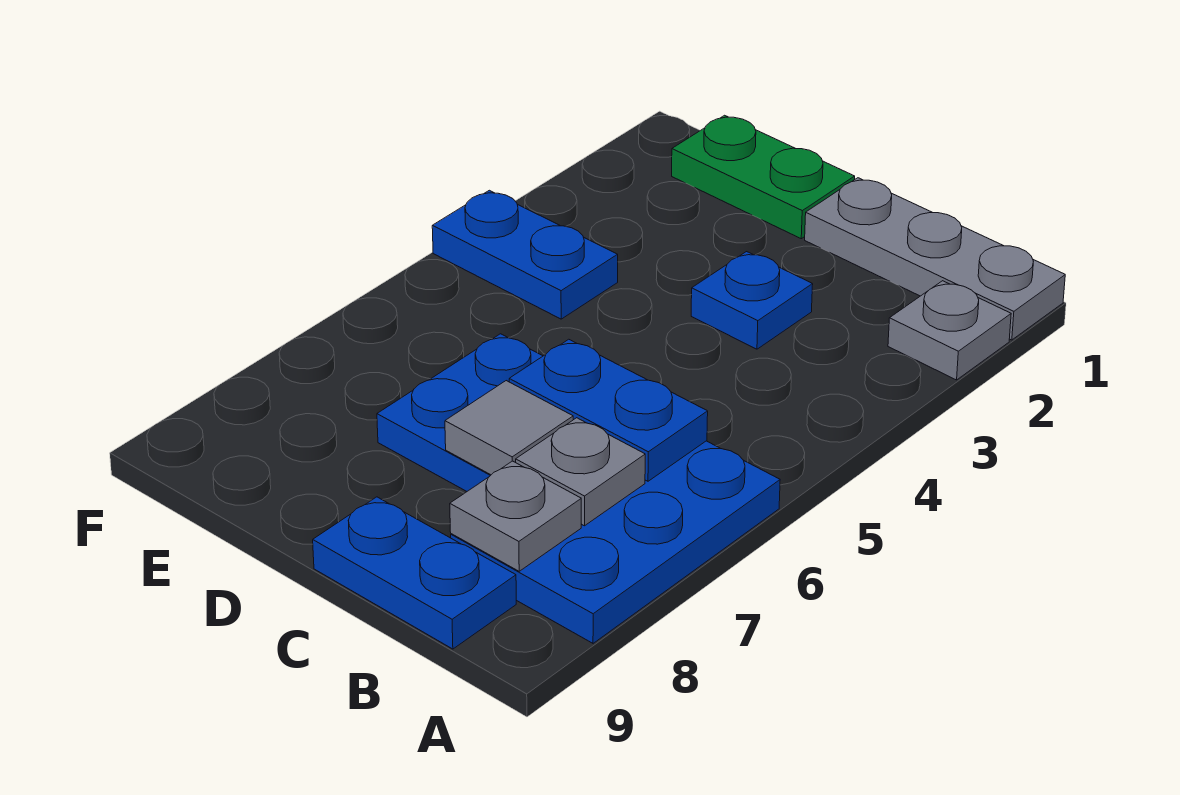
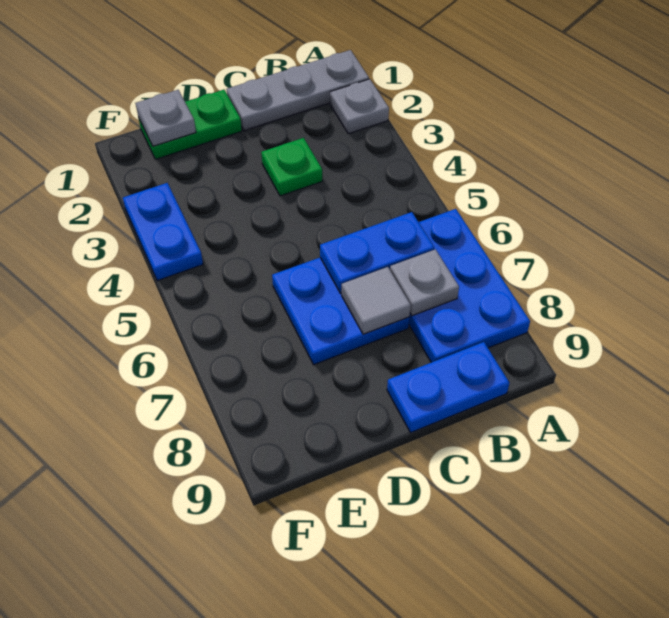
grey plate B8 level 2 -> grey plate E1 level 2
blue plate C3 level 1 -> green plate C3 level 1
blue plate E4:F4 level 1 -> blue plate F3:F4 level 1

